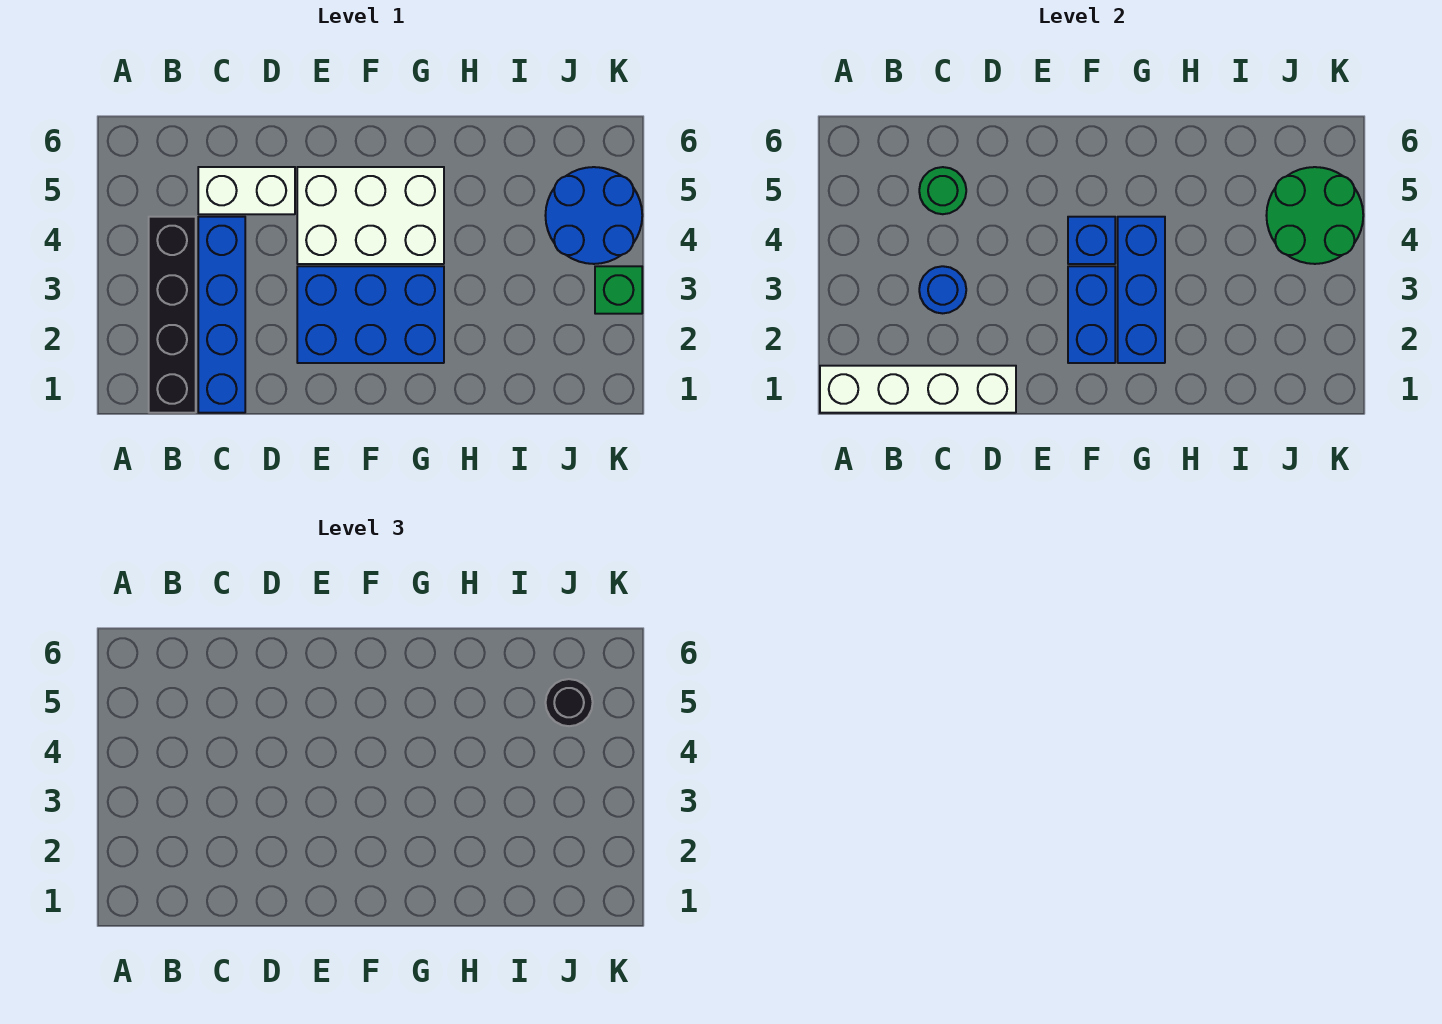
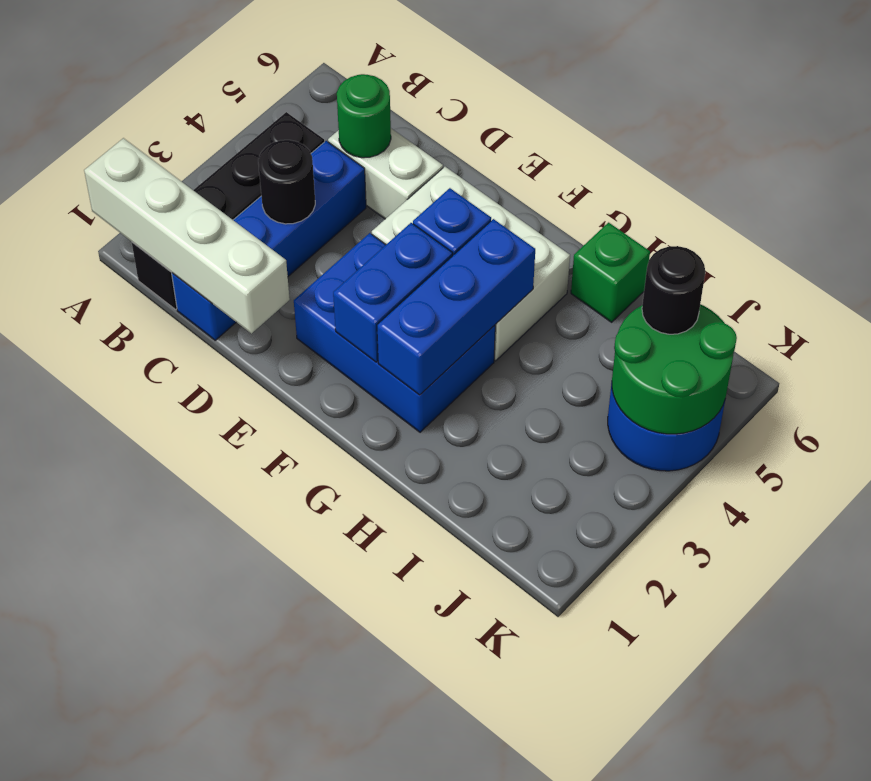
blue round brick C3 level 2 -> black round brick C3 level 2
green brick K3 level 1 -> green brick H6 level 1

